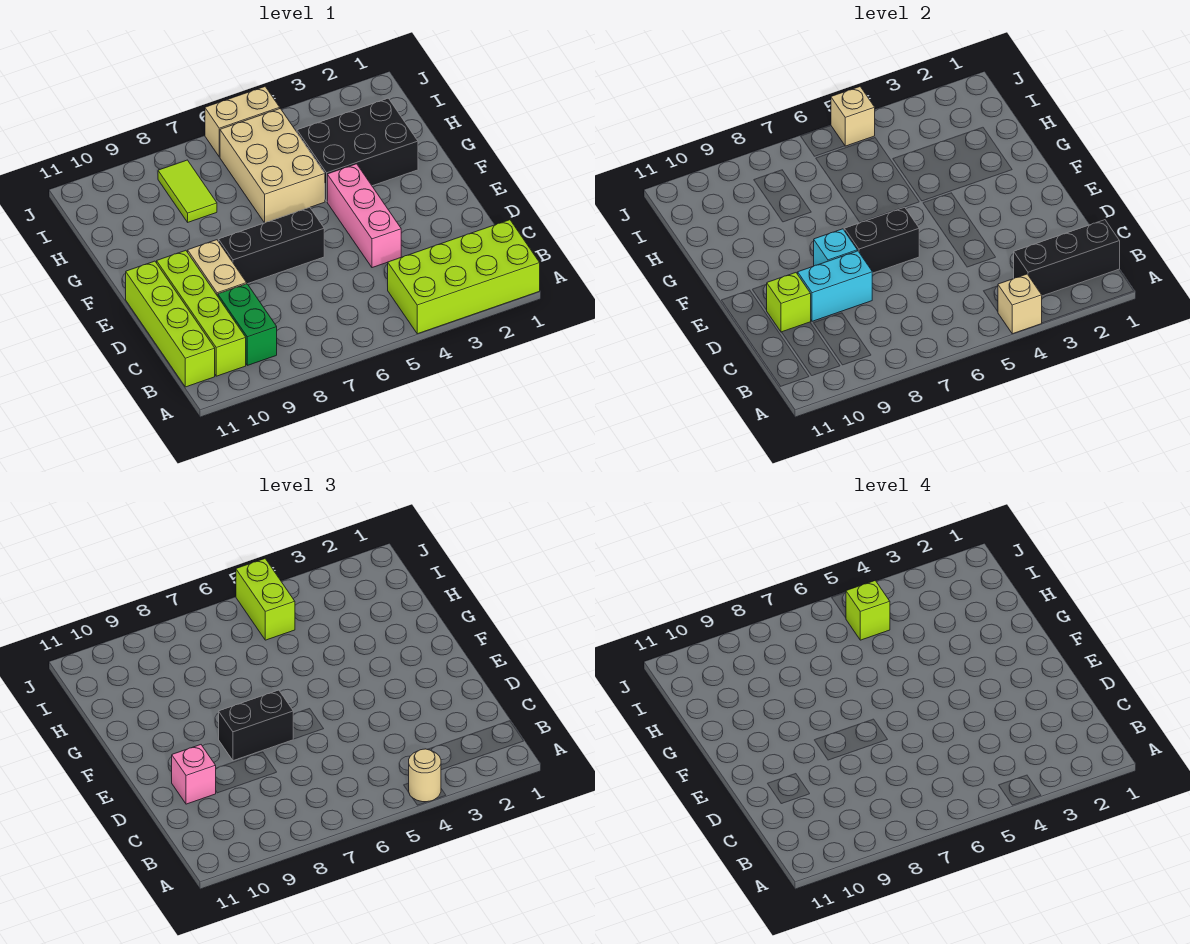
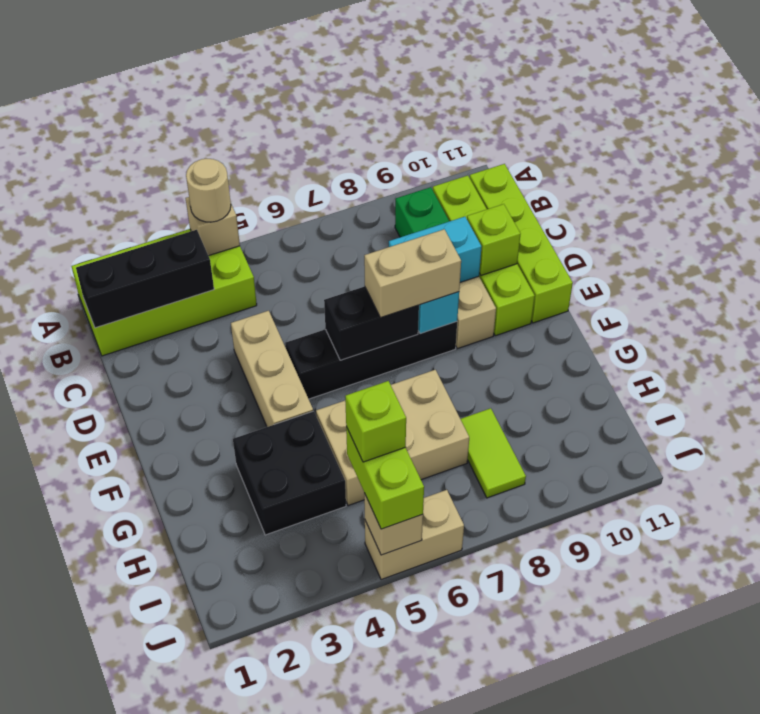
pink brick D4:F4 level 1 -> tan brick D4:F4 level 1
pink brick D10 level 3 -> none
black brick E6:E8 level 1 -> black brick E5:E8 level 1
black brick E7:E8 level 3 -> tan brick E7:E8 level 3
black brick G2:H4 level 1 -> black brick G3:H4 level 1
tan brick G5:I6 level 1 -> tan brick G5:H7 level 1

